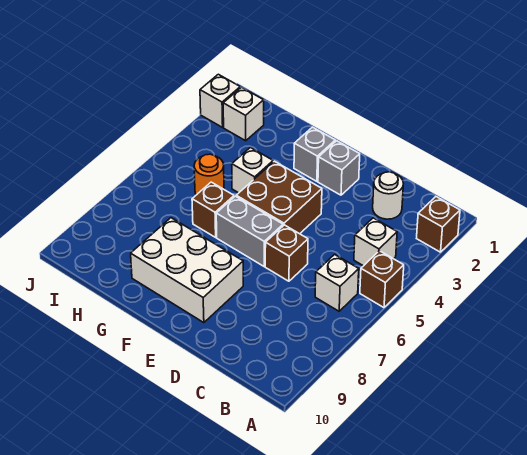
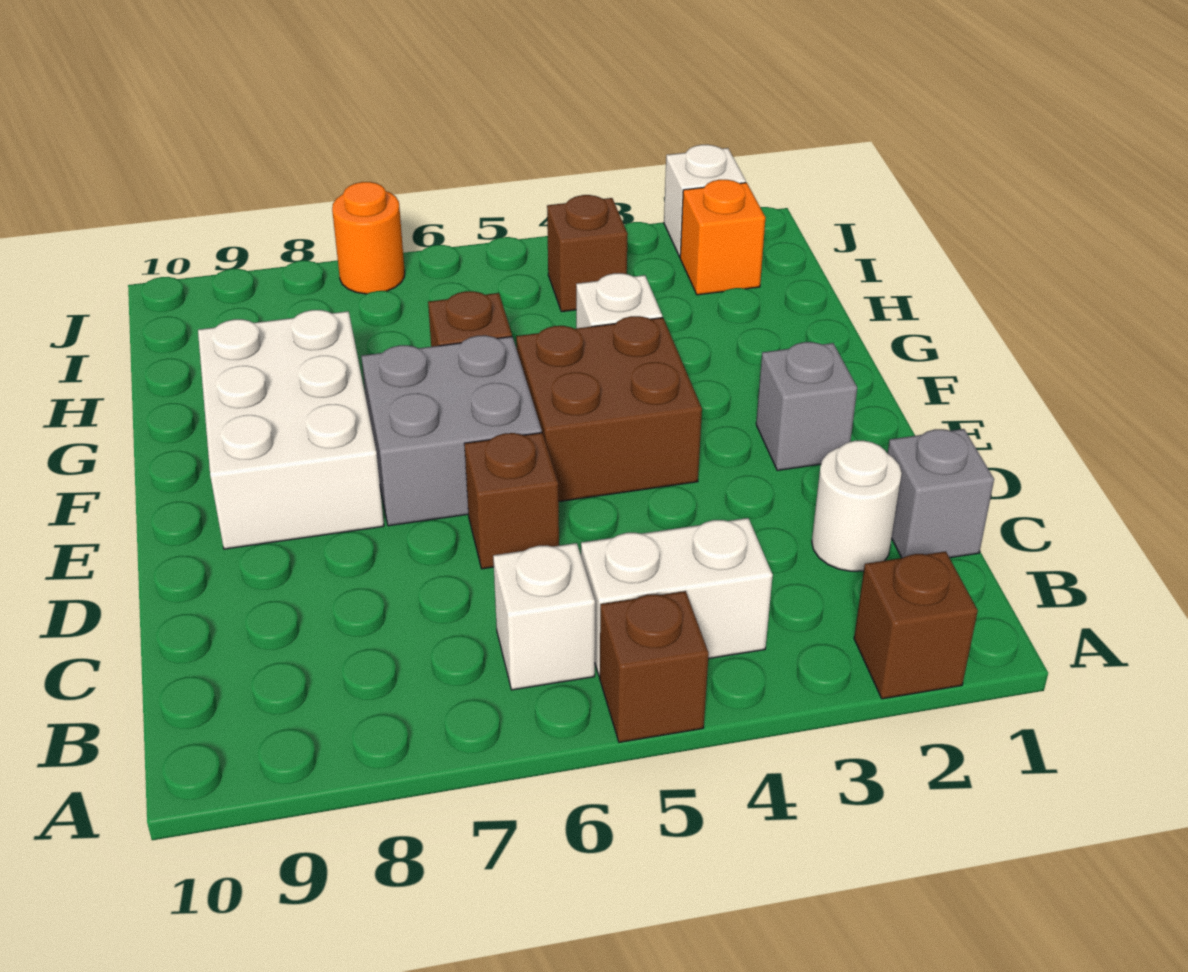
white brick B4 level 1 -> white brick B4:B5 level 1
grey brick E6:F6 level 1 -> grey brick E6:F7 level 1
grey brick F2 level 1 -> grey brick C1 level 1
orange round brick H5 level 1 -> orange round brick J7 level 1
white brick I2 level 1 -> orange brick I2 level 1
none -> brown brick I4 level 1

